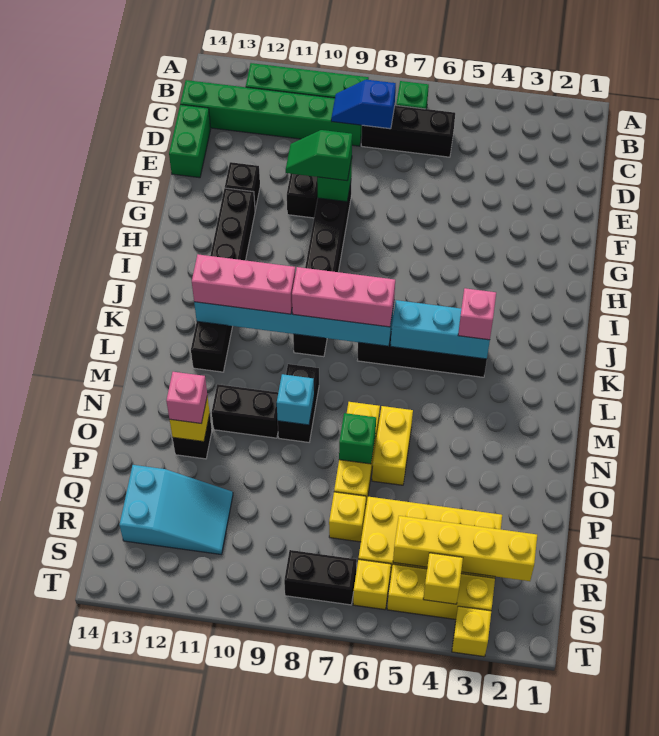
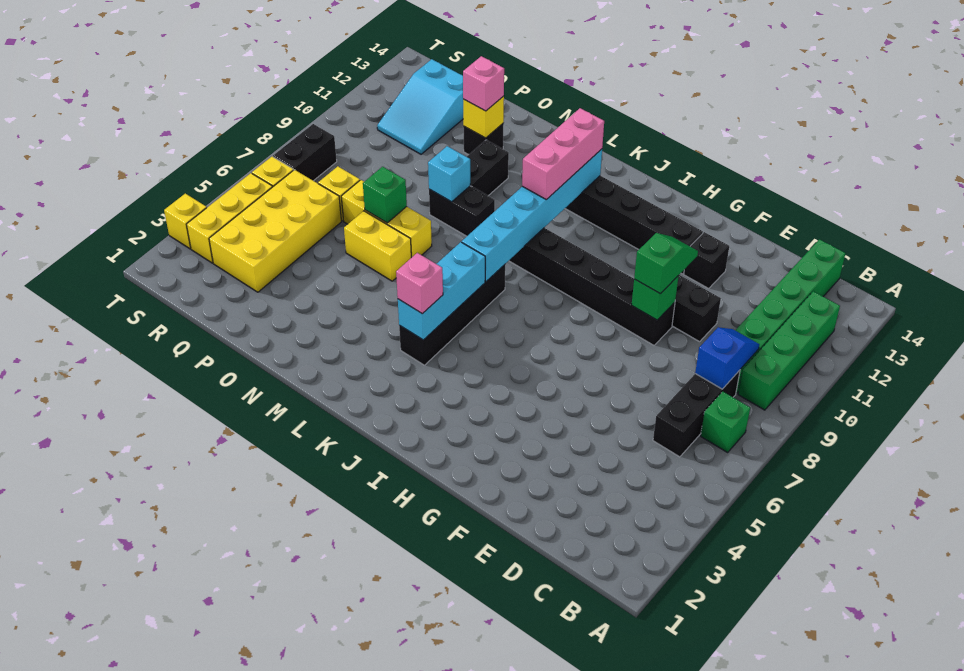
green brick D14:E14 level 1 -> none
pink brick K7:K9 level 3 -> none
yellow brick R2:R5 level 2 -> none
yellow brick S4 level 2 -> none

